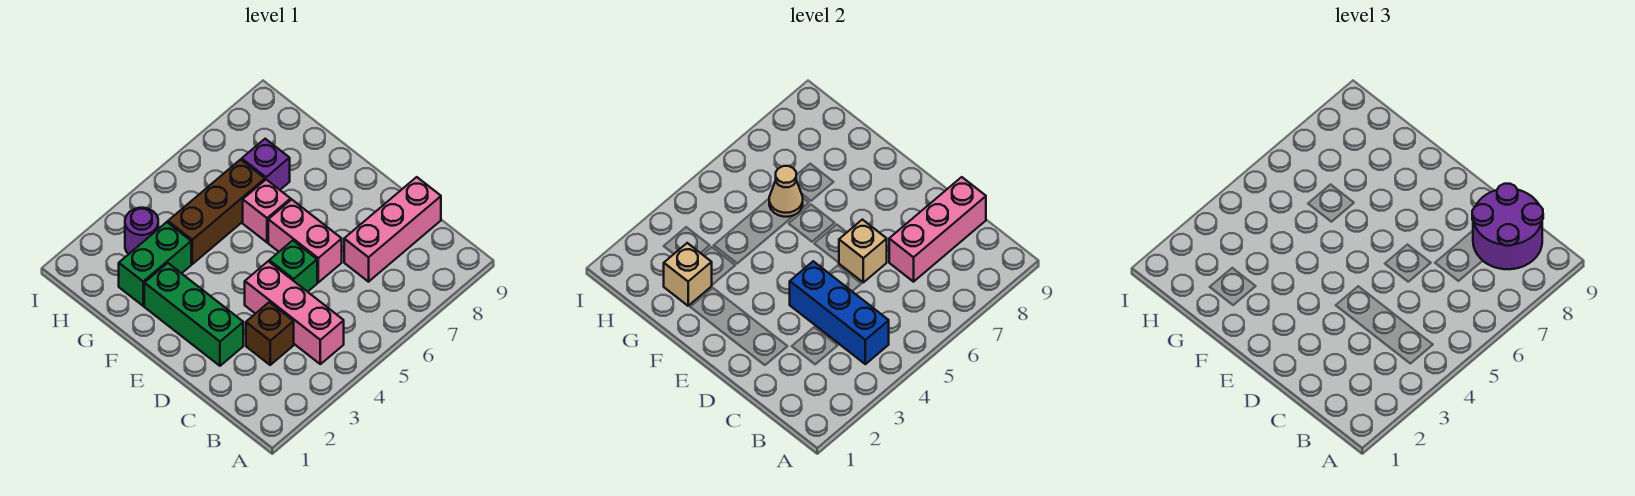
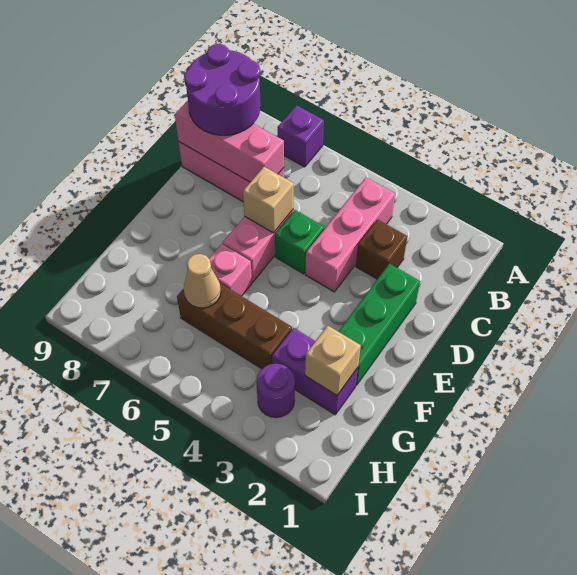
blue brick B4:D4 level 2 -> none
green brick G2:G3 level 1 -> purple brick G2:G3 level 1
purple brick G7 level 1 -> purple brick A7 level 1

